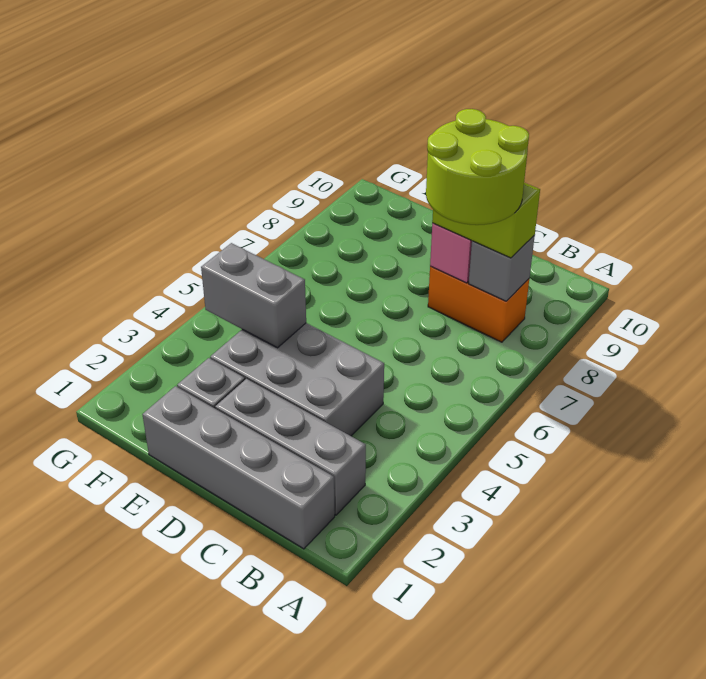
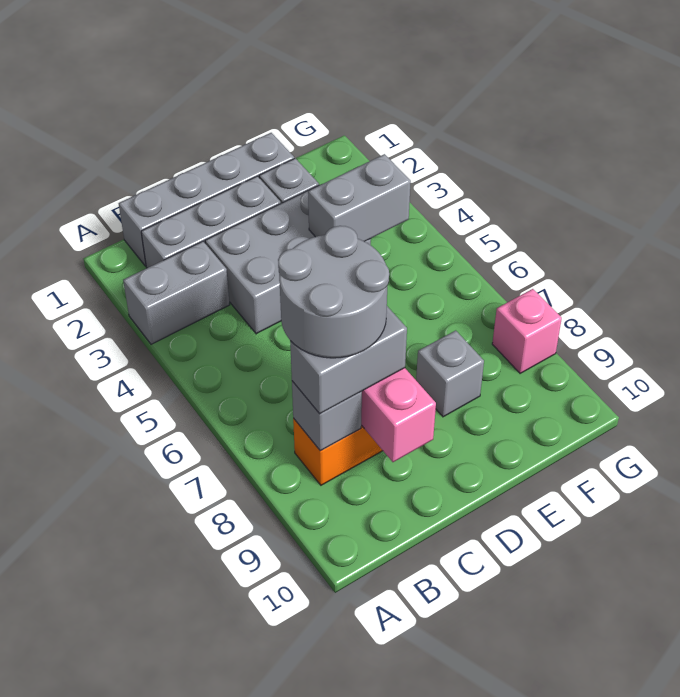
none -> grey brick A3:B3 level 1
lime round brick B7:C8 level 4 -> grey round brick B7:C8 level 4
lime brick B8:C8 level 3 -> grey brick B8:C8 level 3
none -> grey brick E8 level 1
none -> pink brick G8 level 1

